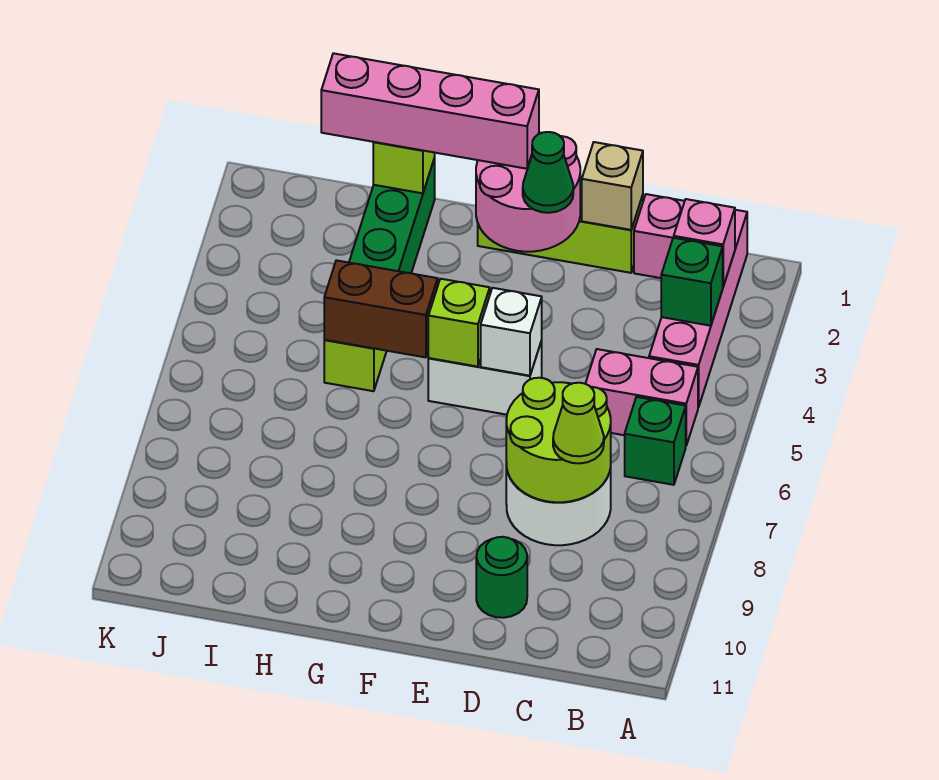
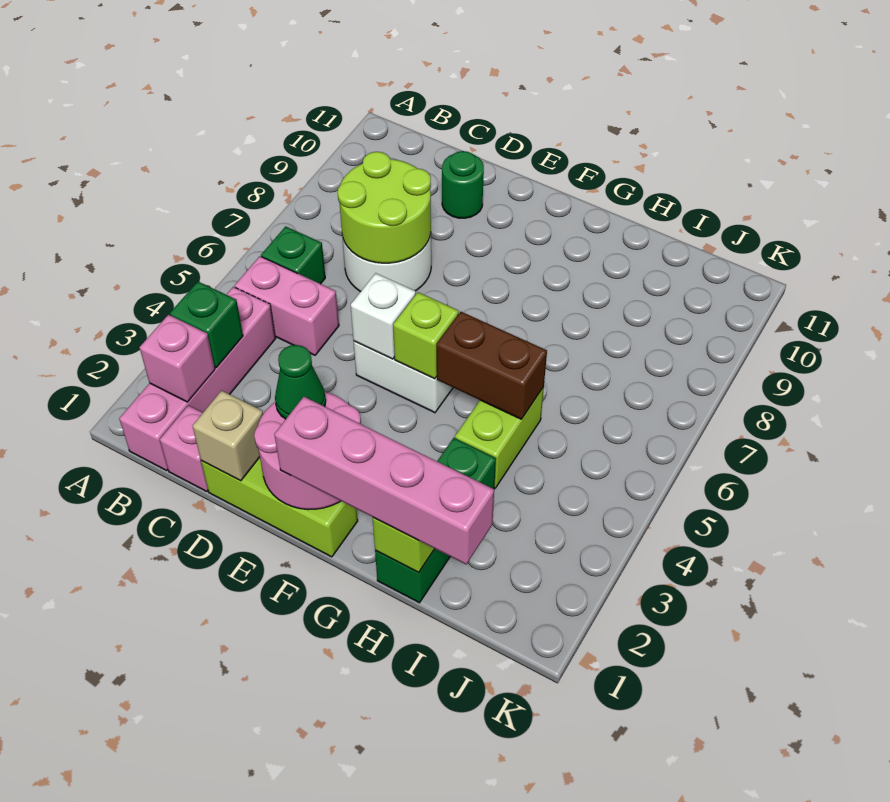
lime cone C8 level 3 -> none

